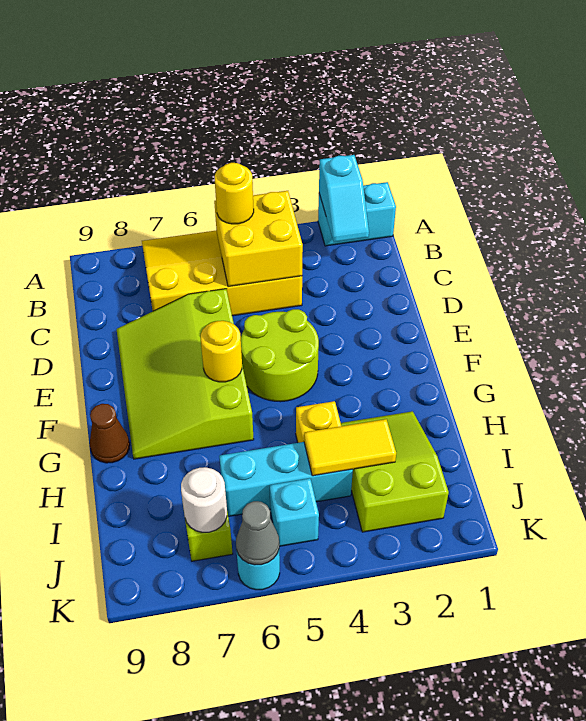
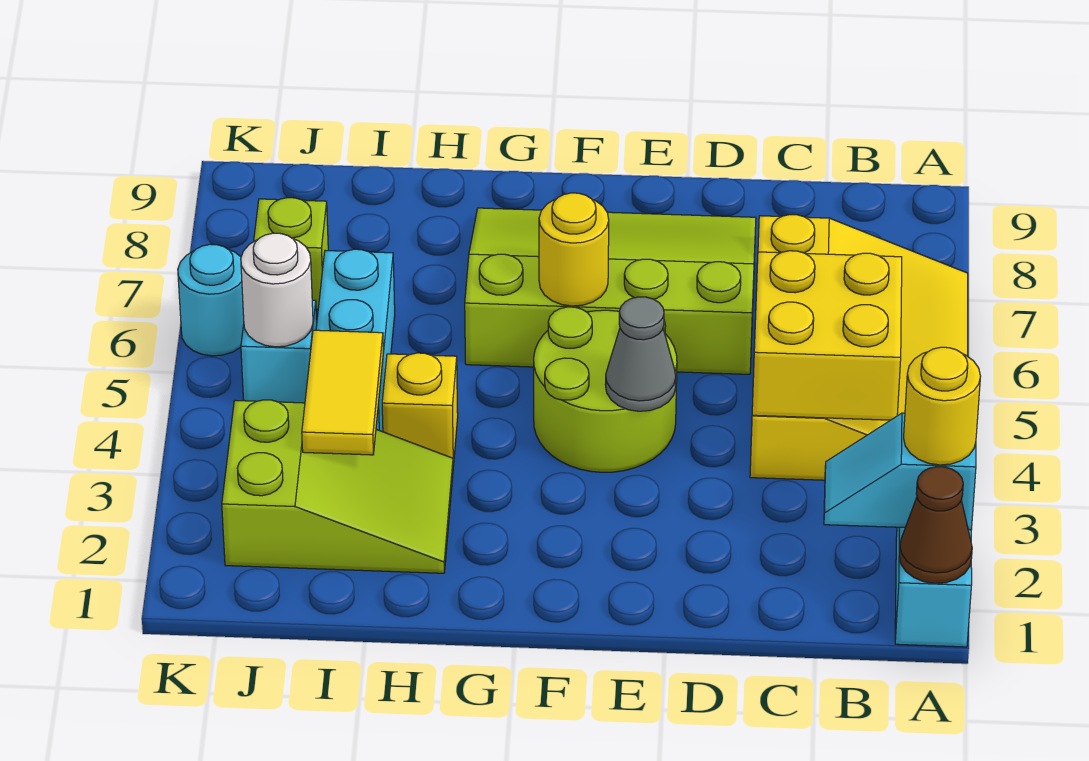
yellow round brick B5 level 3 -> yellow round brick A2 level 3
brown cone G9 level 1 -> brown cone A1 level 2
white round brick J7 level 2 -> white round brick J5 level 2
grey cone K6 level 2 -> grey cone E4 level 2

